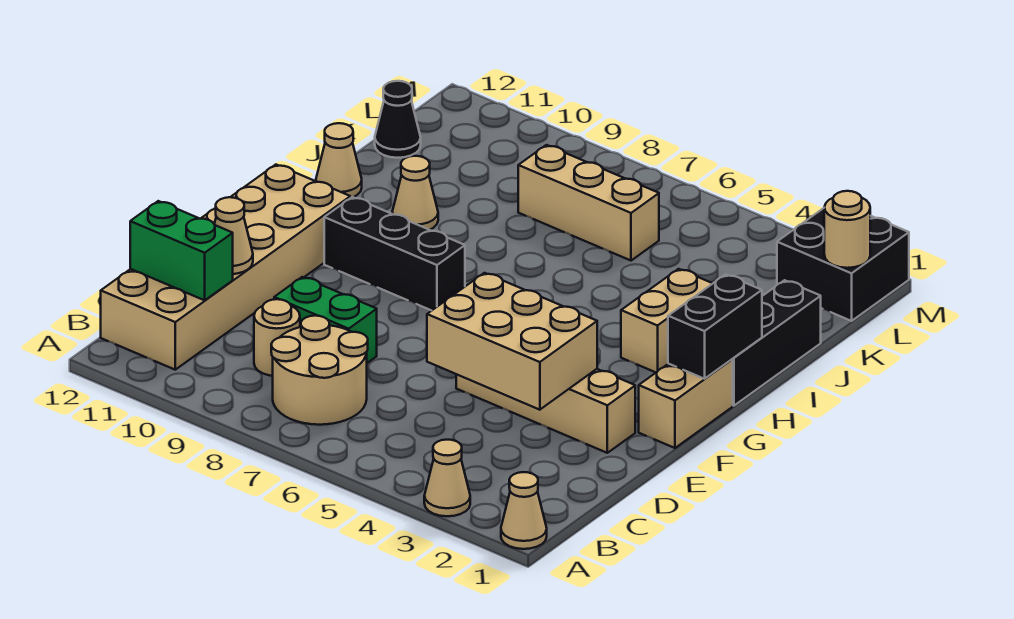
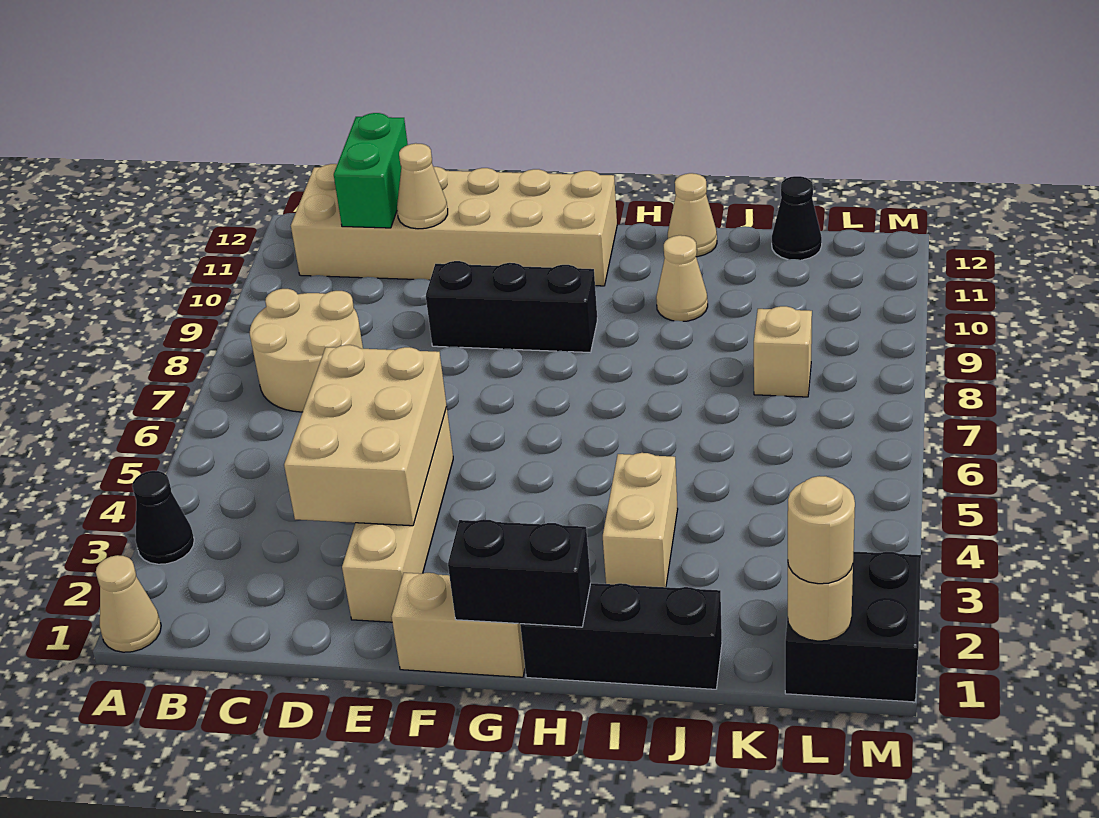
tan cone A3 level 1 -> black cone A3 level 1
tan round brick C9 level 1 -> tan round brick L1 level 3
green brick D8:D9 level 1 -> none
black brick G8:G10 level 1 -> black brick E9:G9 level 1
tan brick H3:I3 level 1 -> tan brick I3:I4 level 1
tan brick K6:K8 level 1 -> tan brick K8 level 1

